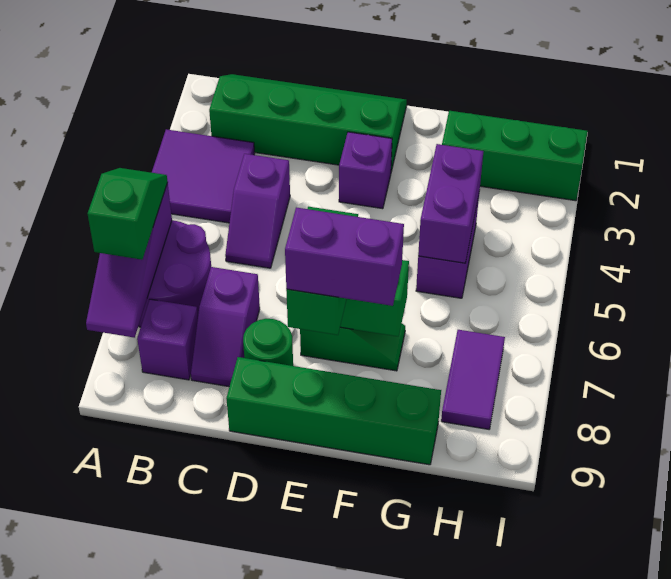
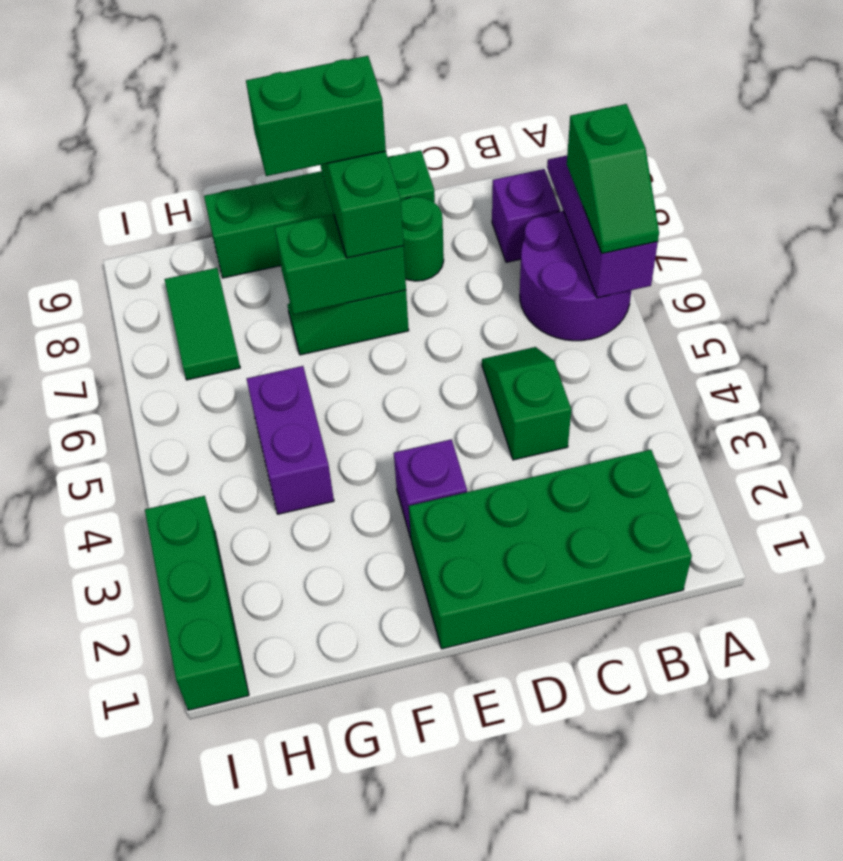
purple tile A3:B4 level 1 -> none
green slope B1:E2 level 1 top 2 -> green brick B1:E2 level 1
purple slope C4:C5 level 1 top 4 -> green slope C4:C5 level 1 top 4
purple slope C7:C8 level 1 top 7 -> none
purple brick E8:F8 level 4 -> green brick E8:F8 level 4
green brick G2:I2 level 1 -> green brick I1:I3 level 1
purple brick G4:G5 level 2 -> none
purple tile H7:H8 level 1 -> green tile H7:H8 level 1

